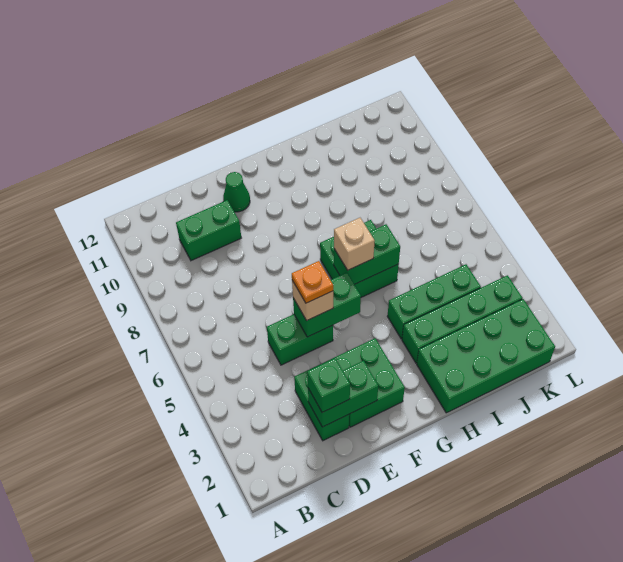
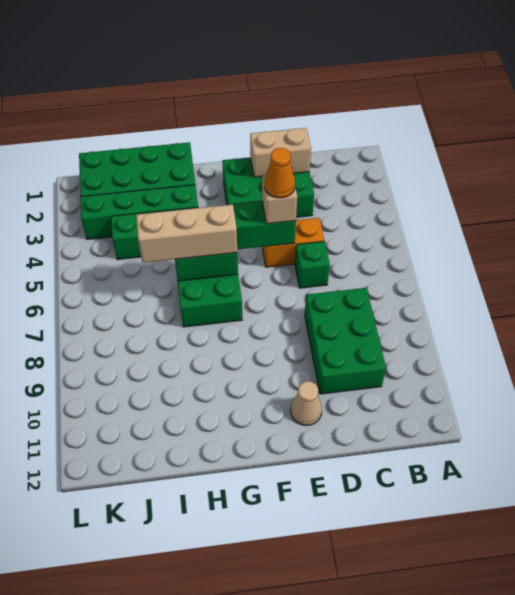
green brick C10:D10 level 1 -> green brick C8:D10 level 1
green brick D2:E2 level 2 -> tan brick D2:E2 level 2
green brick D2 level 3 -> green brick D6 level 1
green brick D5:E5 level 1 -> orange brick D5:E5 level 1
orange plate E5 level 4 -> orange cone E5 level 4
green cone E11 level 1 -> tan cone E11 level 1
tan brick G6 level 3 -> tan brick G6:I6 level 3

